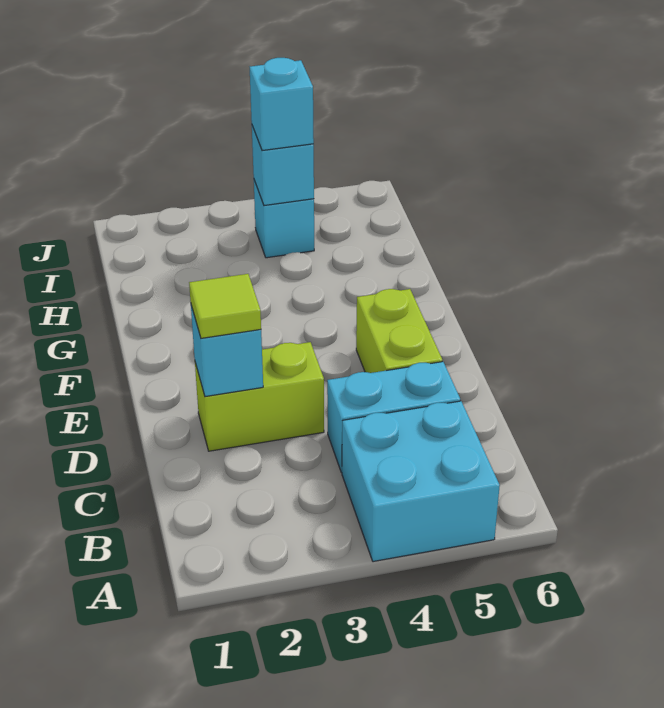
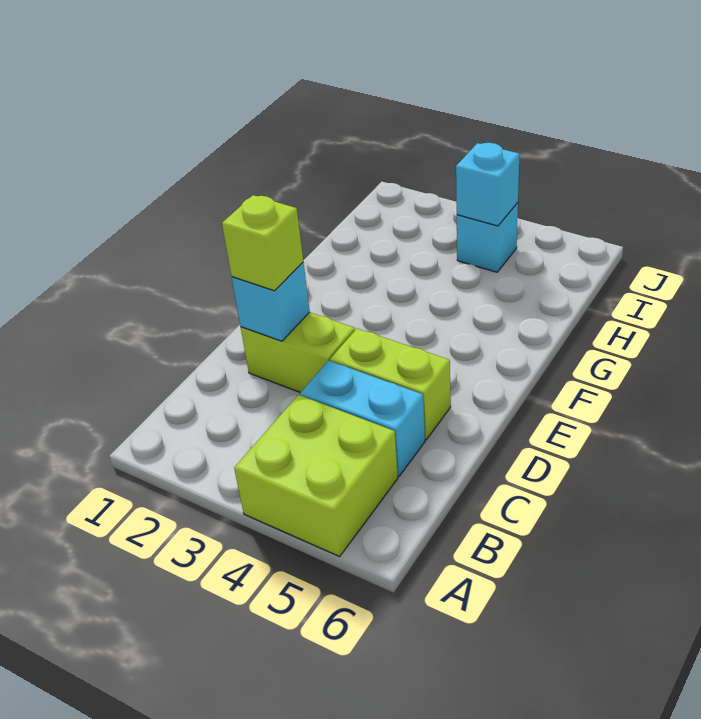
cyan brick A4:B5 level 1 -> lime brick A4:B5 level 1
lime tile D2 level 3 -> lime brick D2 level 3
lime brick D5:E5 level 1 -> lime brick D4:D5 level 1
cyan brick I4 level 3 -> none

